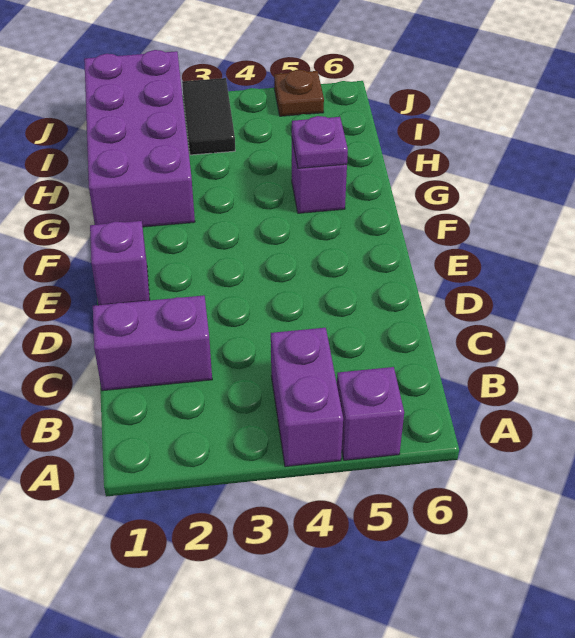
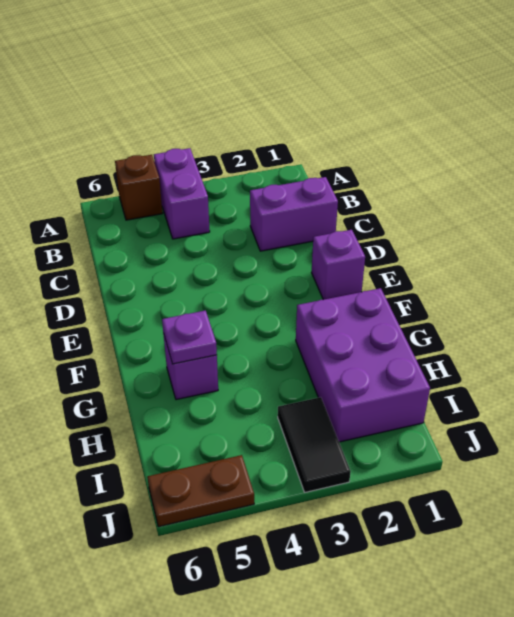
purple brick A5 level 1 -> brown brick A5 level 1
purple brick G1:J2 level 1 -> purple brick G1:I2 level 1
brown plate J5 level 1 -> brown plate J5:J6 level 1

